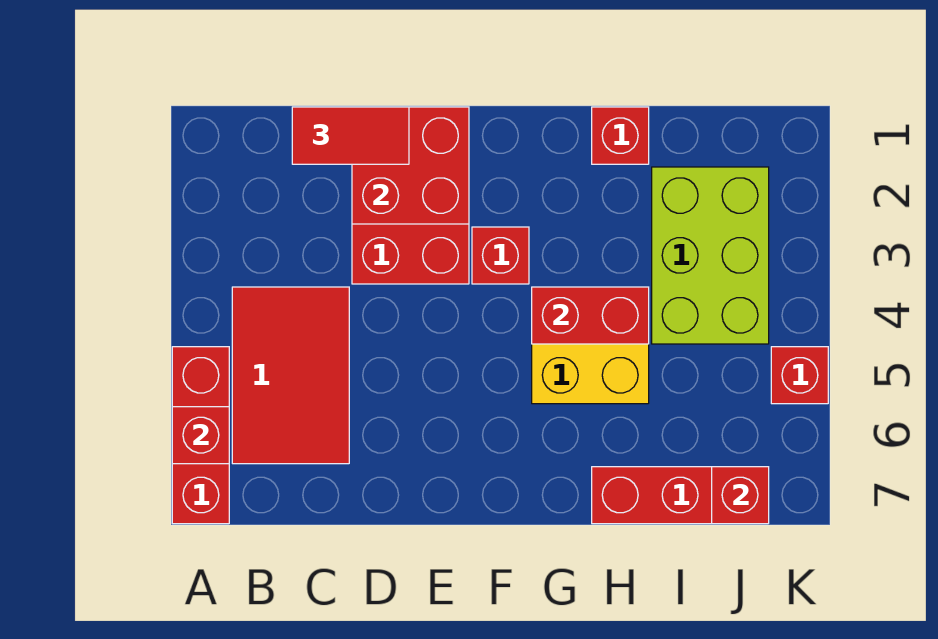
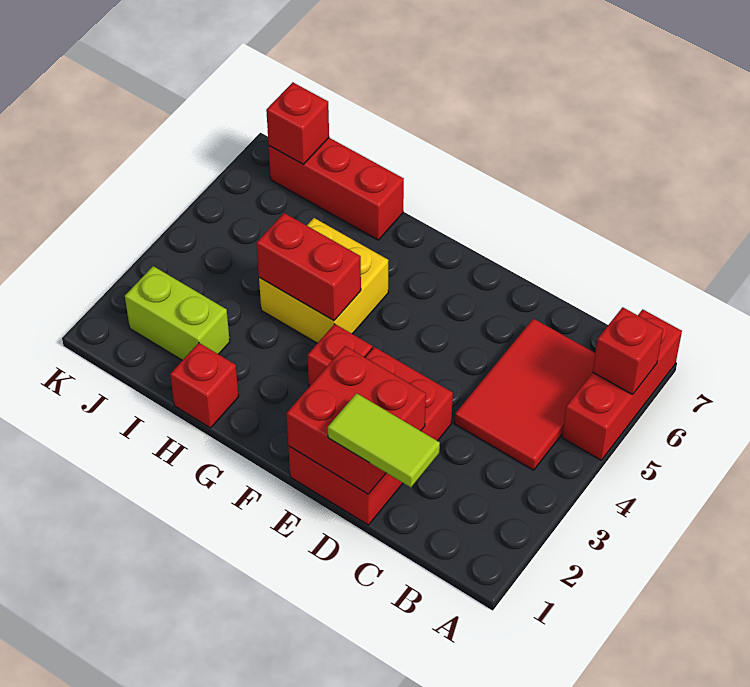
red tile C1:D1 level 3 -> lime tile C1:D1 level 3
lime brick I2:J4 level 1 -> lime brick I2:J2 level 1
red brick K5 level 1 -> none

